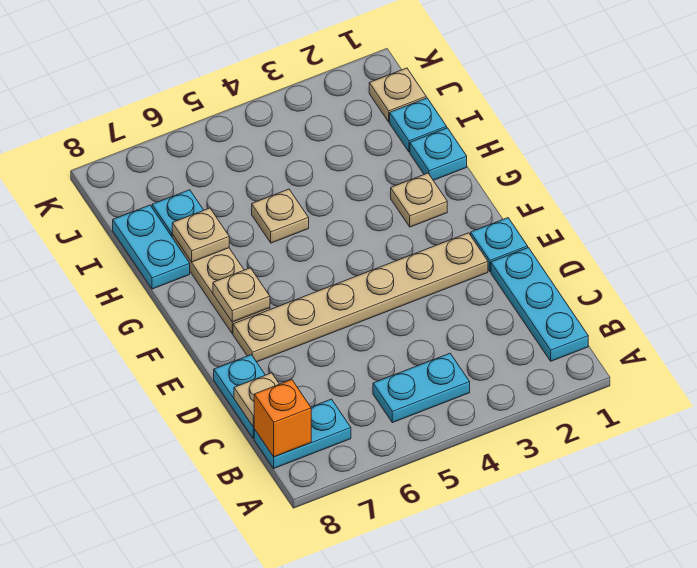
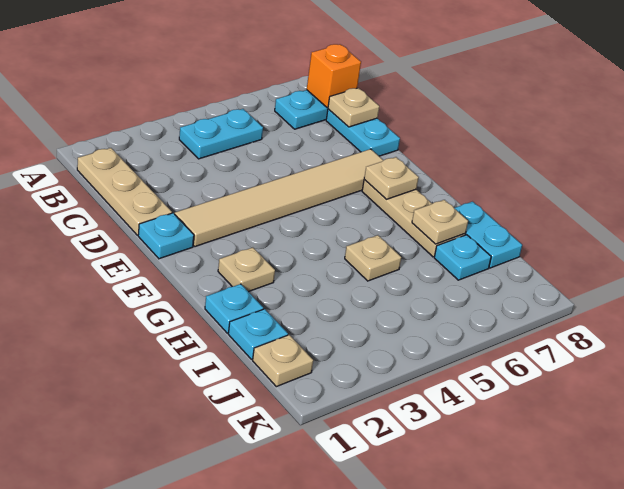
cyan plate B1:D1 level 1 -> tan plate B1:D1 level 1
tan plate E2:E7 level 1 -> tan tile E2:E7 level 1

